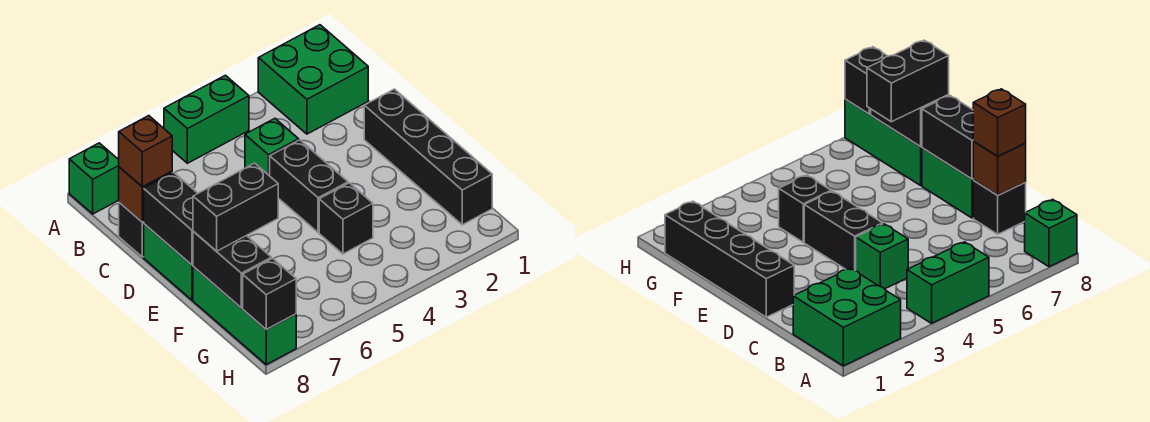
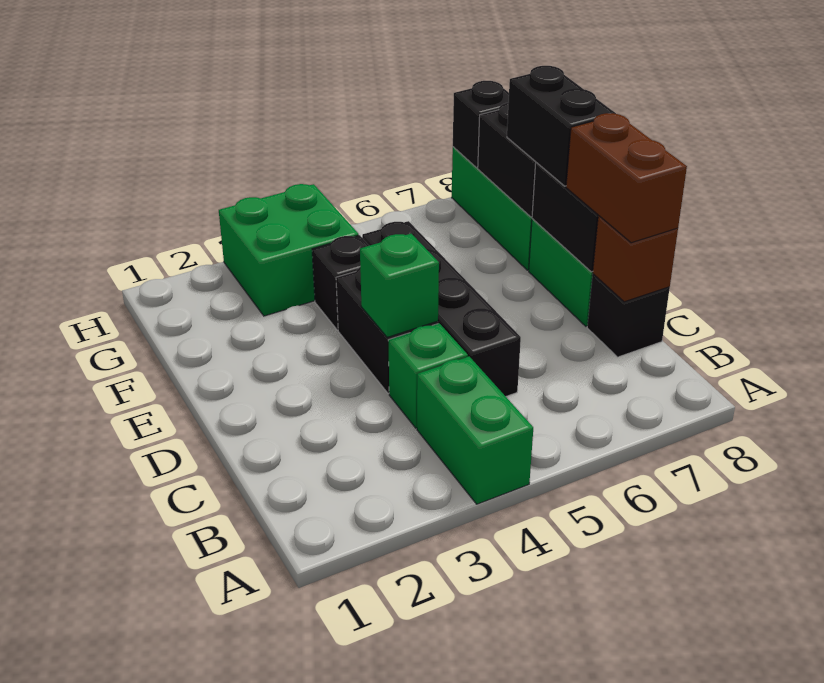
green brick A1:B2 level 1 -> green brick G3:H4 level 1
green brick A4:A5 level 1 -> green brick A4:B4 level 1
green brick A8 level 1 -> green brick D4 level 2
brown brick C8 level 3 -> brown brick C8:D8 level 3
black brick D1:G1 level 1 -> black brick C5:F5 level 1
black brick F7:F8 level 3 -> black brick E8:F8 level 3

